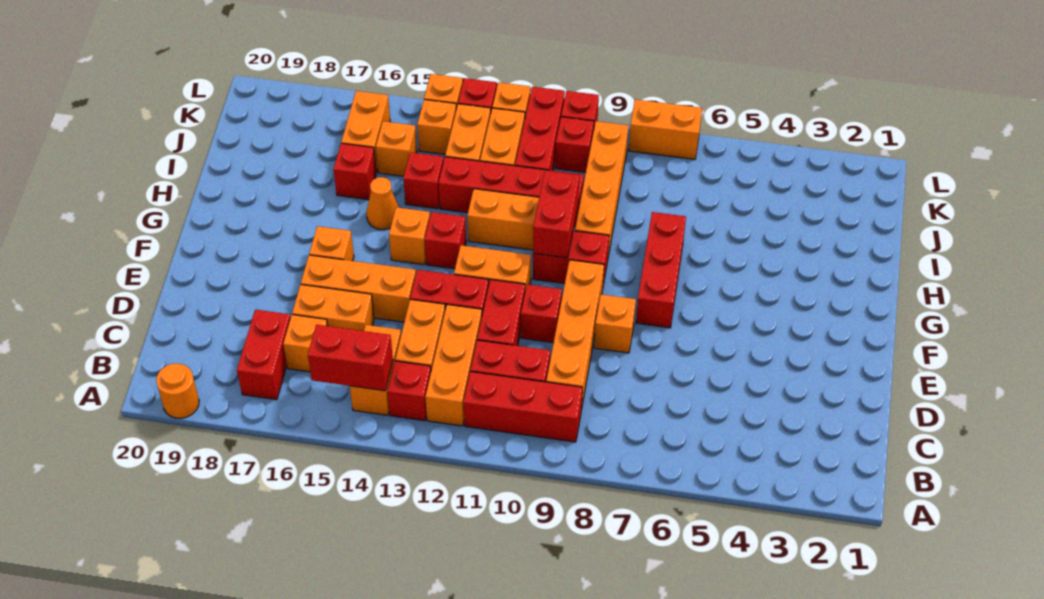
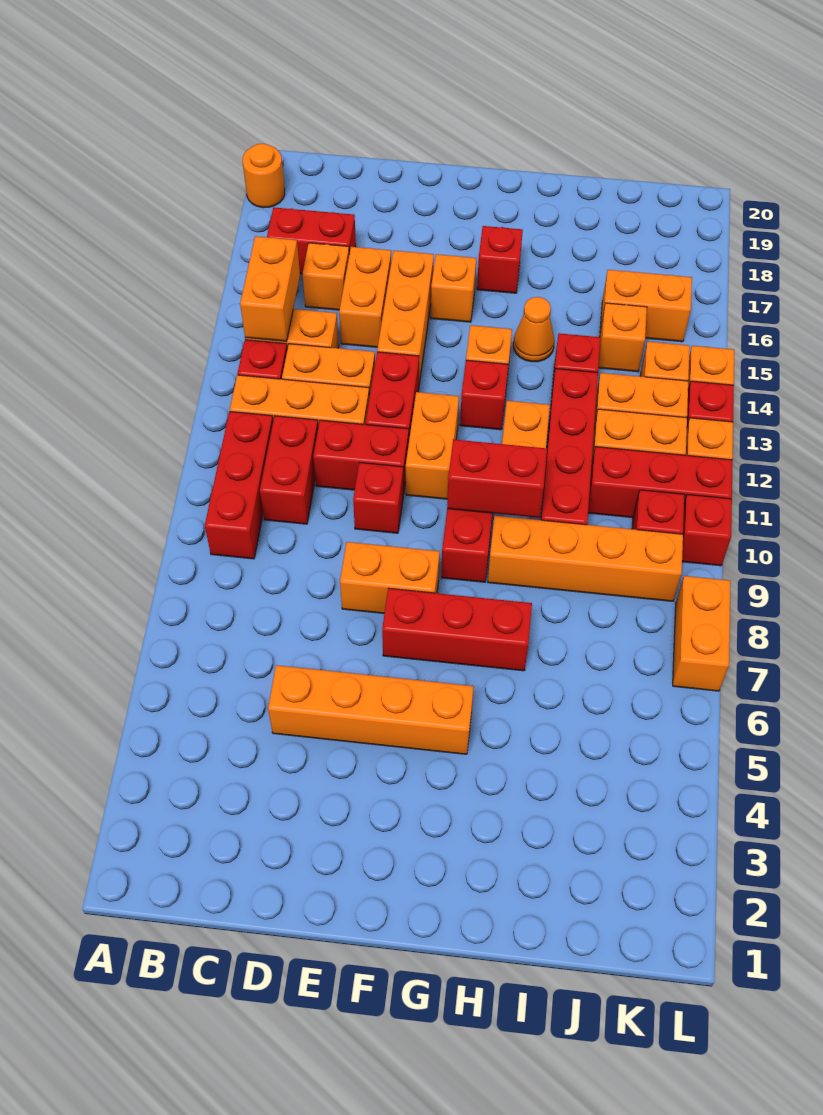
red brick B14:B15 level 2 -> orange brick B14:B15 level 2
orange brick C9:F9 level 1 -> orange brick D5:G5 level 1
orange brick E8 level 1 -> orange brick E8:F8 level 1
red brick I16 level 1 -> red brick G17 level 1

